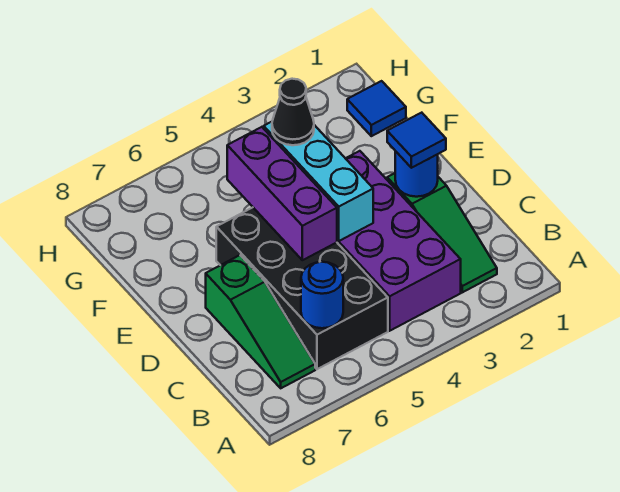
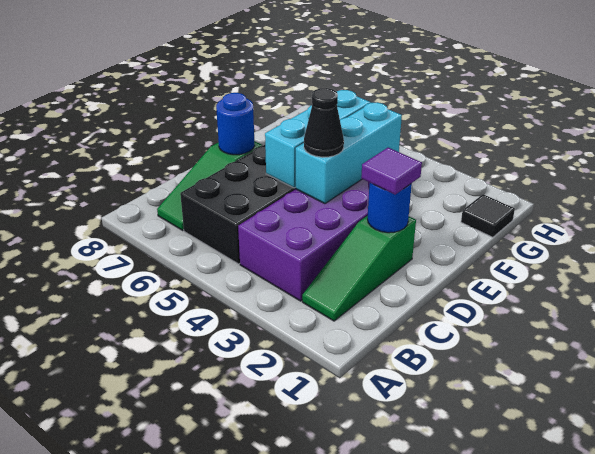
blue round brick B6 level 2 -> blue round brick D7 level 2
blue tile D2 level 3 -> purple tile D2 level 3
purple brick D5:F5 level 2 -> cyan brick D5:F5 level 2
black cone F4 level 3 -> black cone D4 level 3
blue tile G1 level 1 -> black tile G1 level 1

